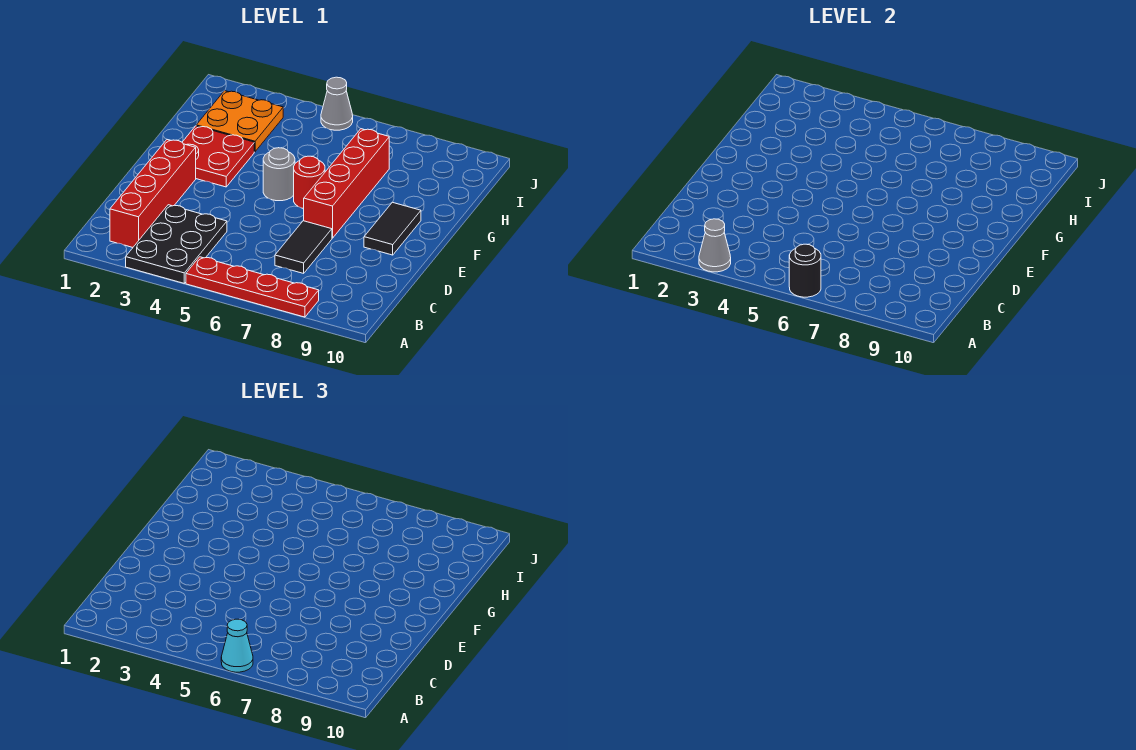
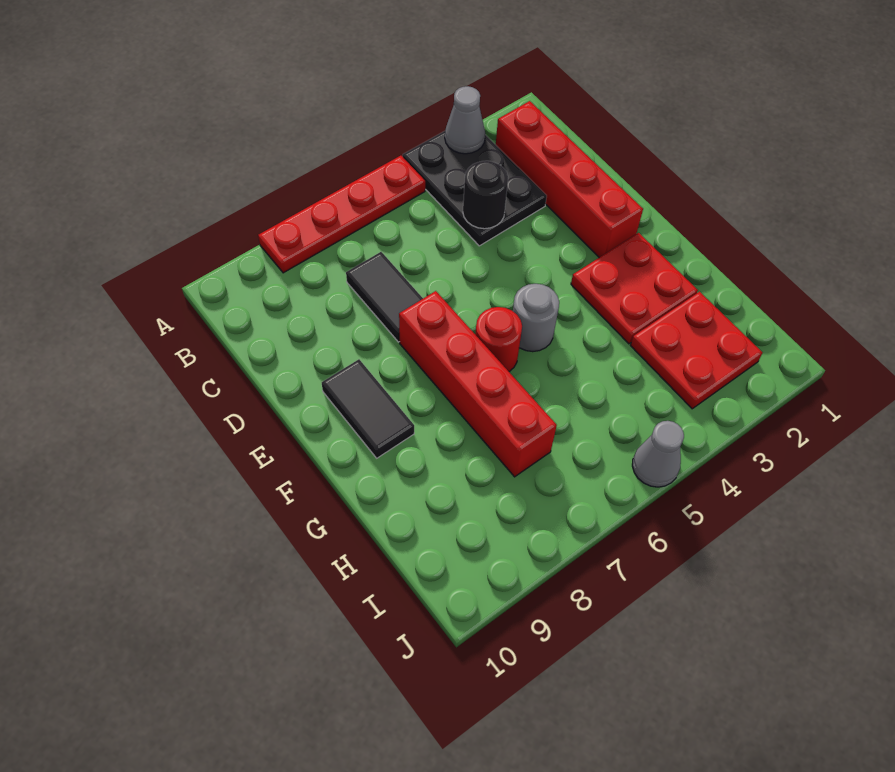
black round brick A6 level 2 -> black round brick C4 level 2
cyan cone A6 level 3 -> none
orange plate H2:I3 level 1 -> red plate H2:I3 level 1

